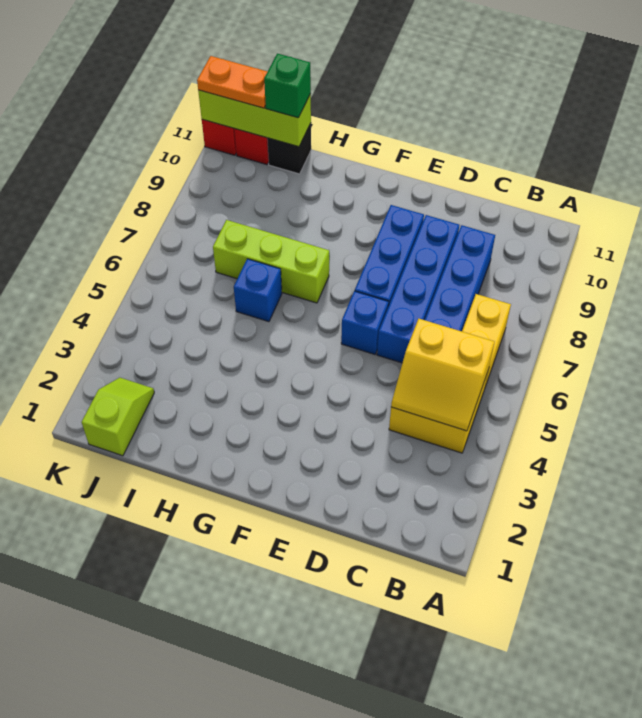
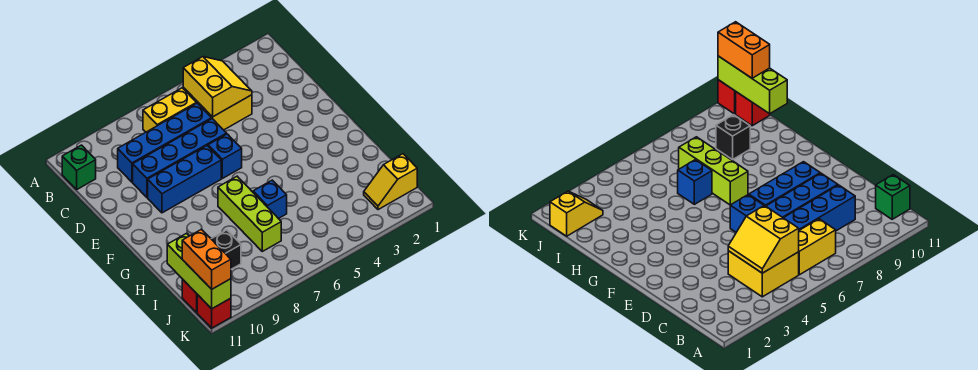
black brick I11 level 1 -> black brick I9 level 1
green brick I11 level 3 -> green brick B11 level 1
lime slope J1:J2 level 1 top 1 -> yellow slope J1:J2 level 1 top 1
orange plate J11:K11 level 3 -> orange brick J11:K11 level 3

